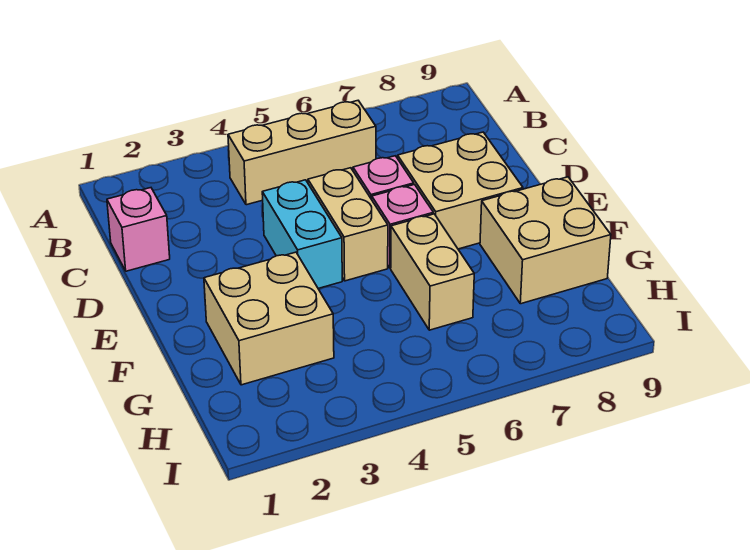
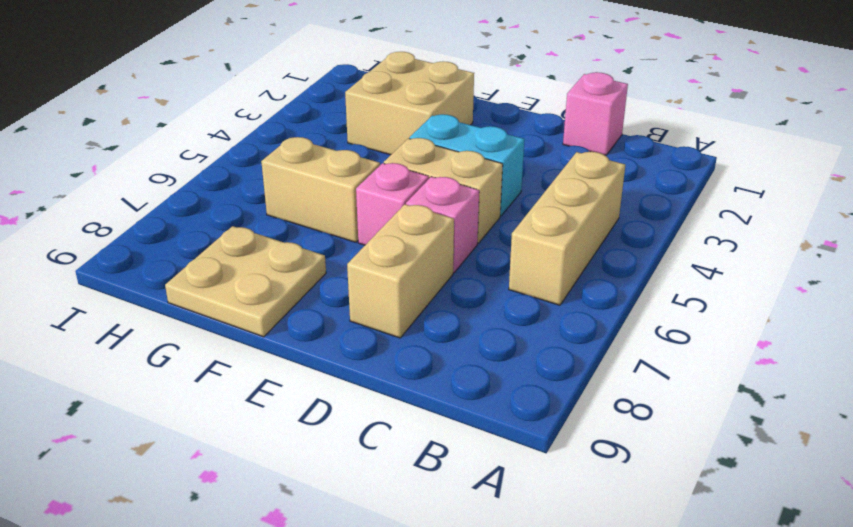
tan brick D7:E8 level 1 -> tan brick D7:D8 level 1
tan brick F8:G9 level 1 -> tan plate F8:G9 level 1

